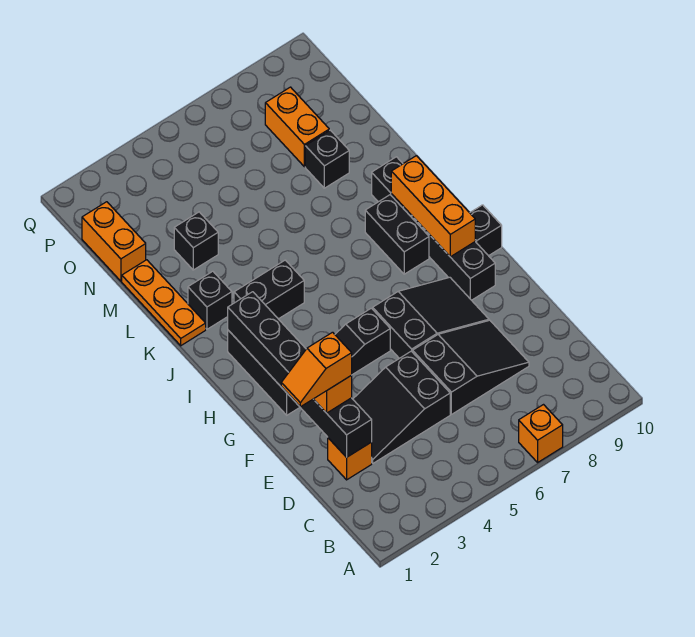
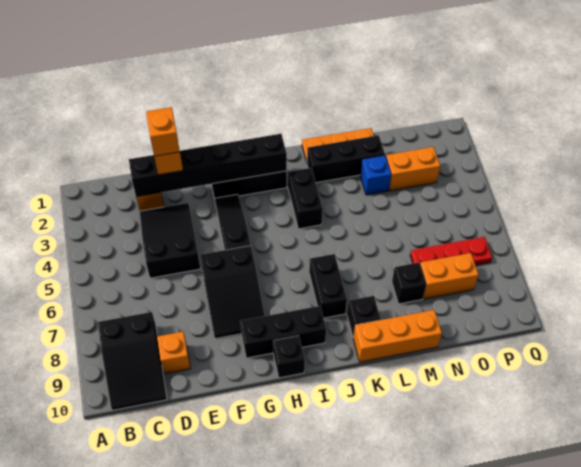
orange brick A7 level 1 -> orange brick D9 level 1
black slope D6:E8 level 1 top 6 -> black slope B8:C10 level 1 top 8
orange brick H9:J9 level 2 -> orange brick K10:M10 level 1
black brick I8:J8 level 1 -> black brick J7:J8 level 1
black brick K2 level 1 -> black brick K2:M2 level 1
black brick M3 level 1 -> blue brick M3 level 1
orange brick N1:O1 level 1 -> orange brick N3:O3 level 1
none -> red plate N7:P7 level 1

